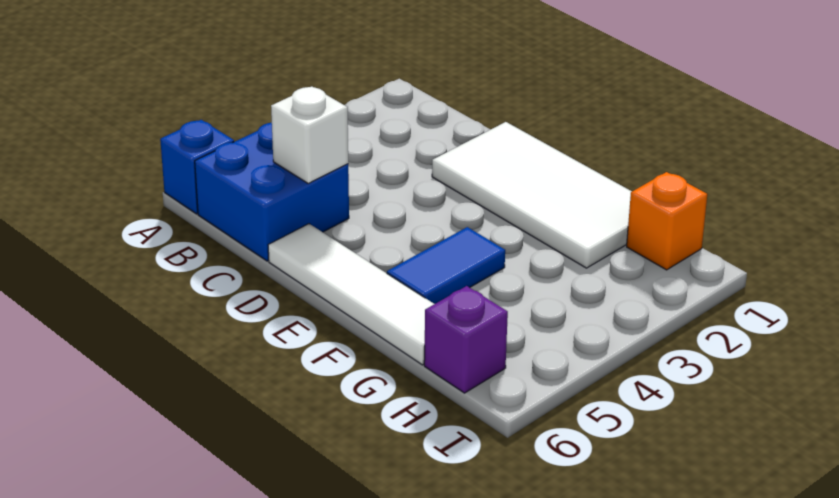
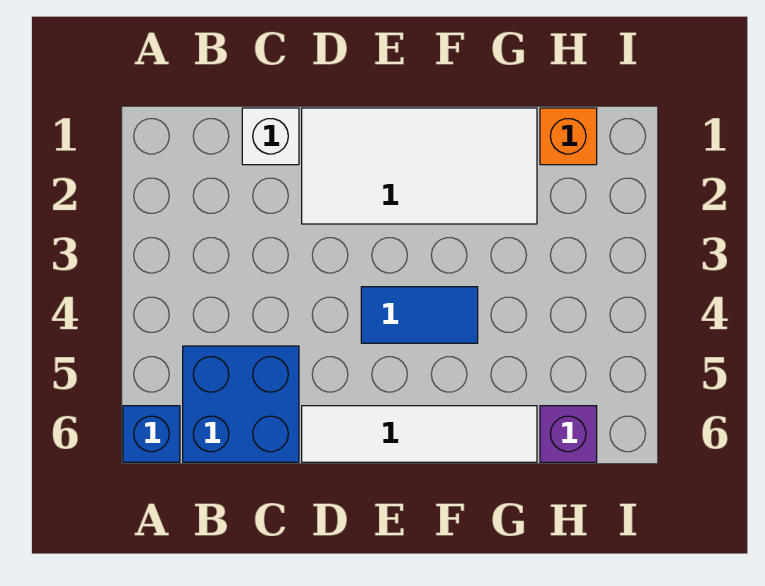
white brick C5 level 2 -> white brick C1 level 1
blue tile F4:F5 level 1 -> blue tile E4:F4 level 1

